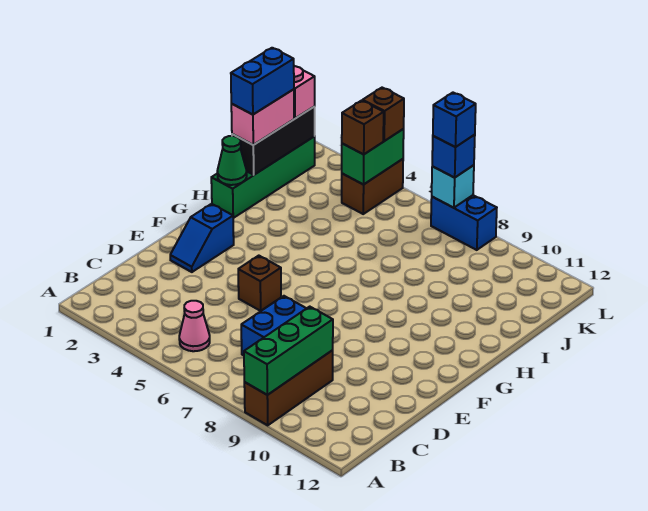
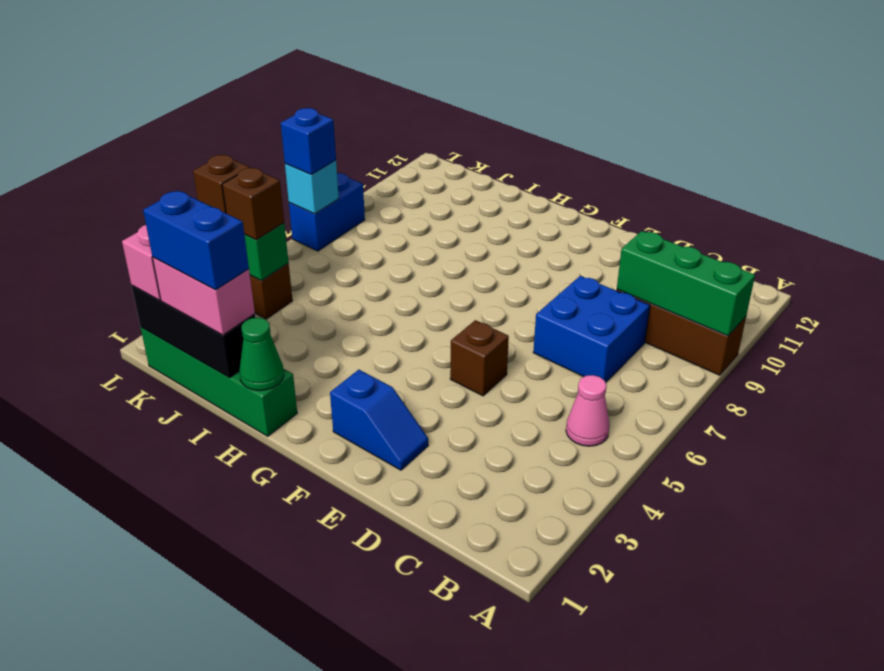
blue brick L7 level 4 -> none

